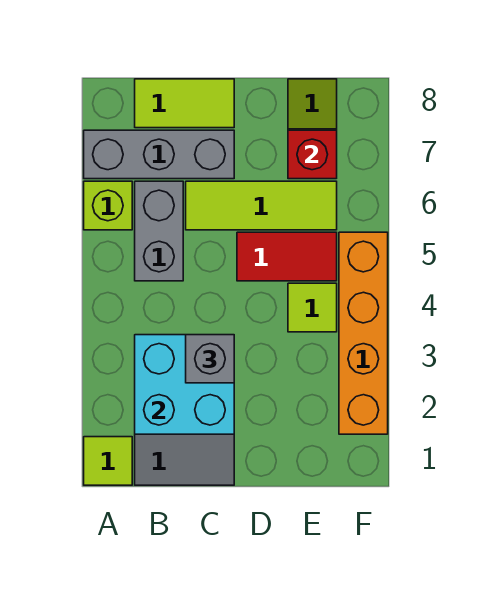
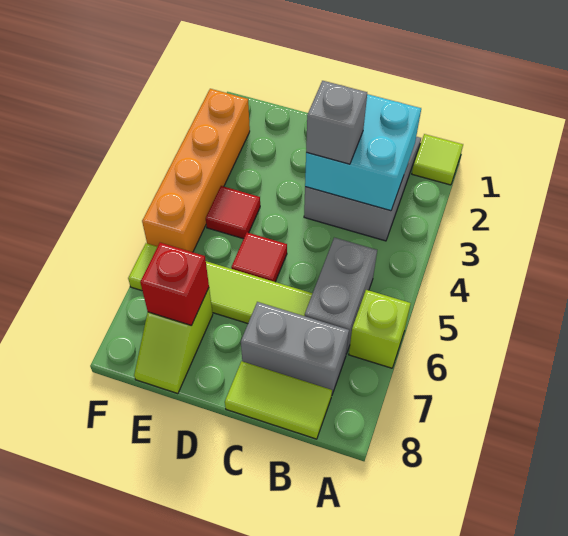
grey brick A7:C7 level 1 -> grey brick B7:C7 level 1
lime tile C6:E6 level 1 -> lime tile C6:F6 level 1
red tile D5:E5 level 1 -> red tile D5 level 1
lime tile E4 level 1 -> red tile E4 level 1

